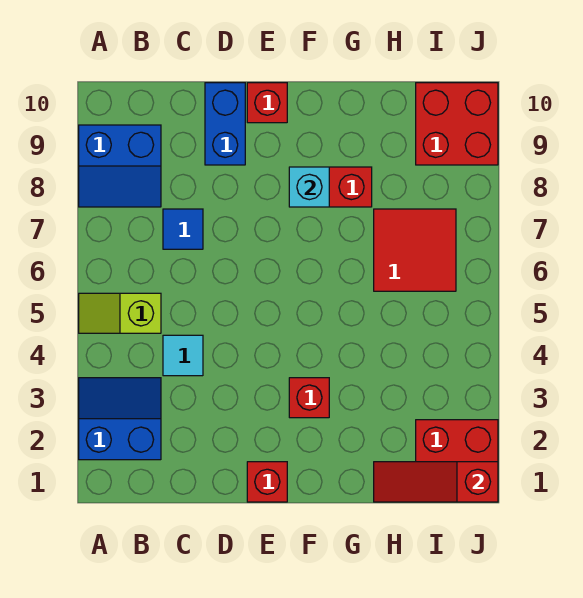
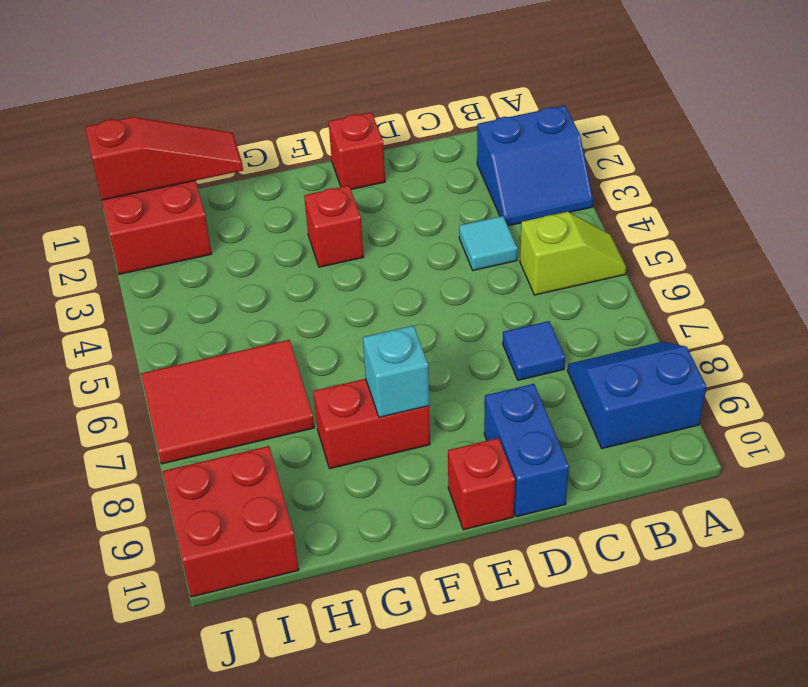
red tile H6:I7 level 1 -> red tile H6:J7 level 1

